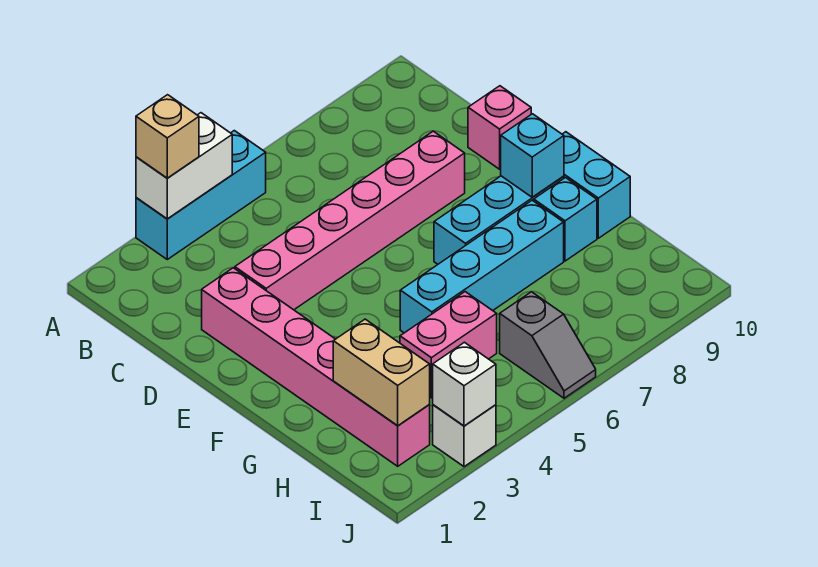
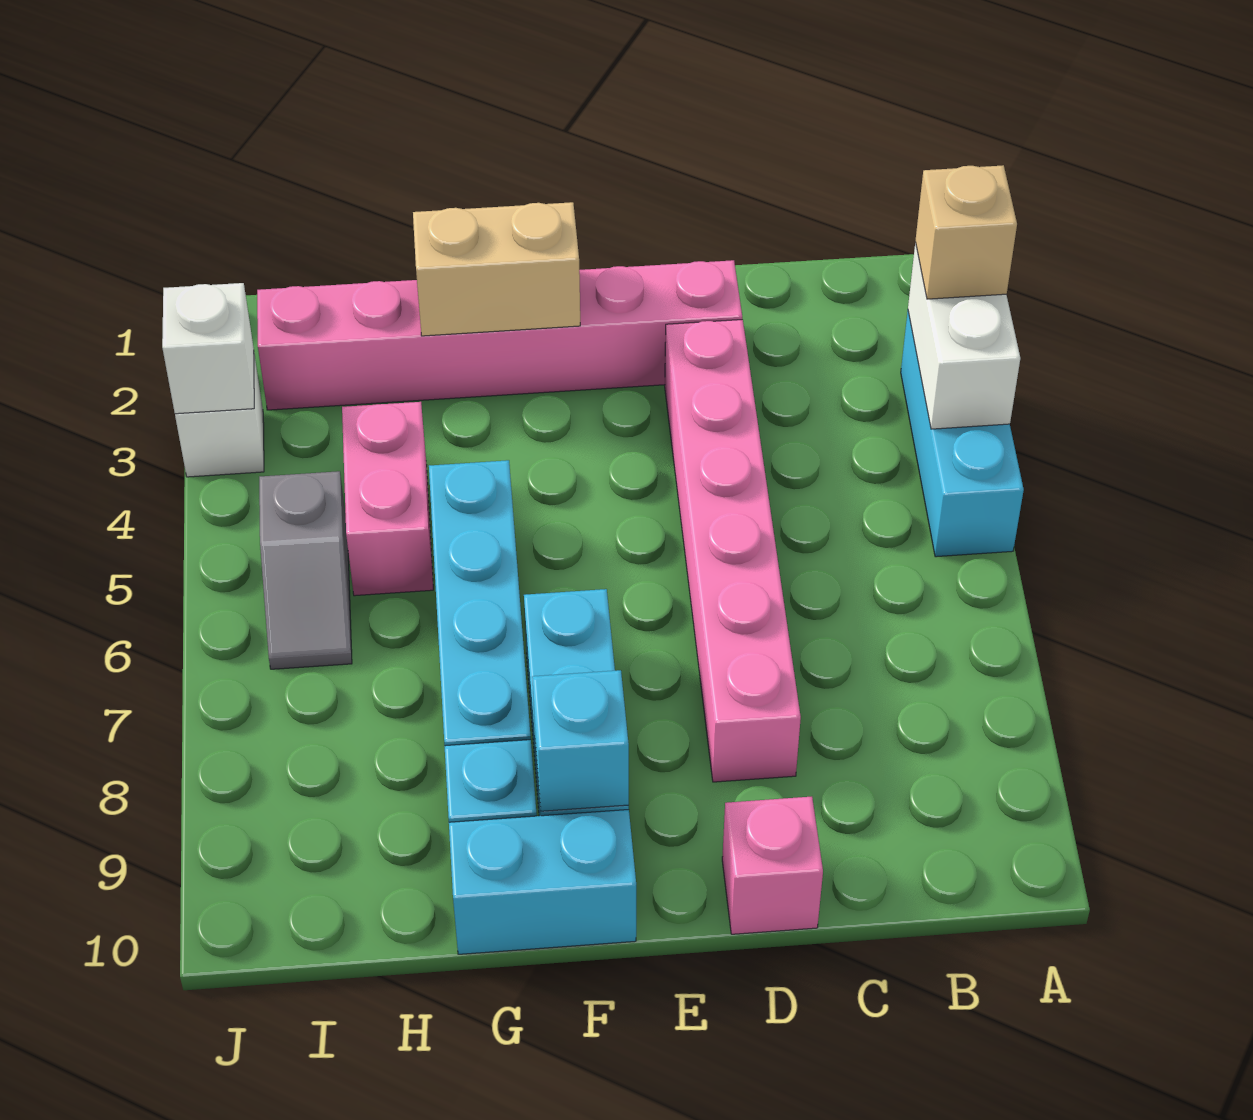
tan brick H2:I2 level 2 -> tan brick F2:G2 level 2
grey slope I6:J6 level 1 top I -> grey slope I5:I6 level 1 top 5

